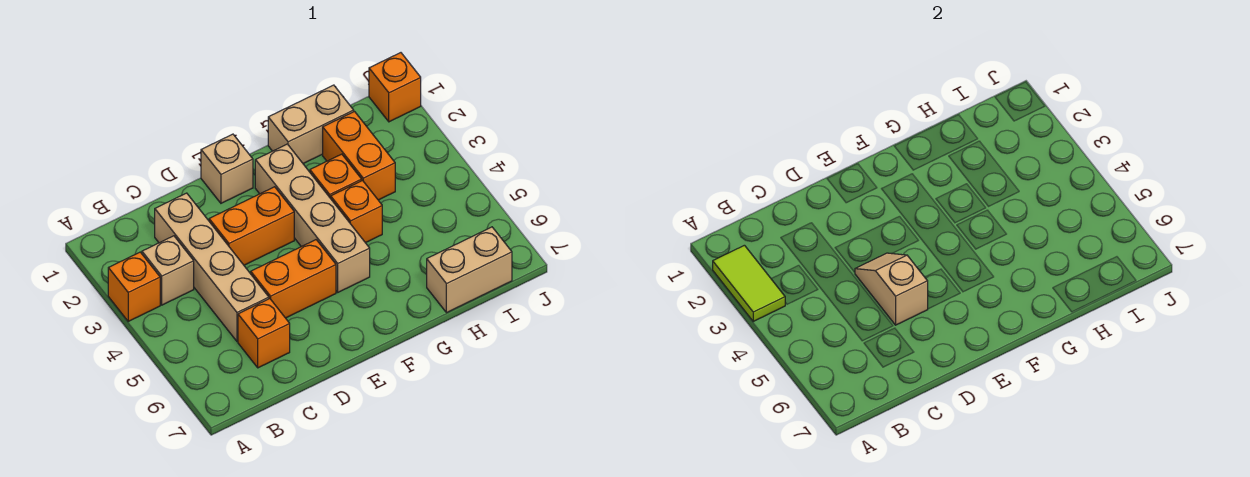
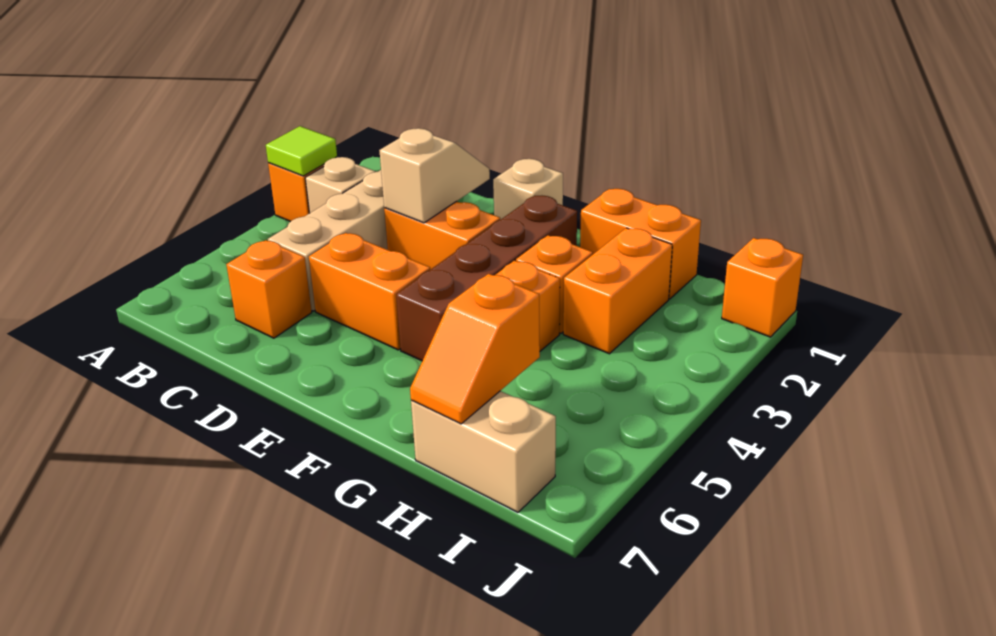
lime tile A2:A3 level 2 -> lime tile A3 level 2
tan slope D4:D5 level 2 top 5 -> tan slope D2:D3 level 2 top 3
tan brick F2:F5 level 1 -> brown brick F2:F5 level 1
tan brick G1:H1 level 1 -> orange brick G1:H1 level 1
none -> orange slope H6:H7 level 2 top 6

